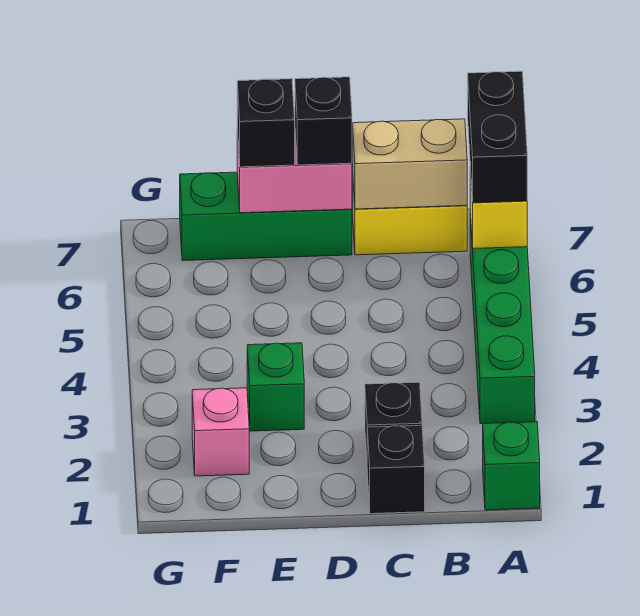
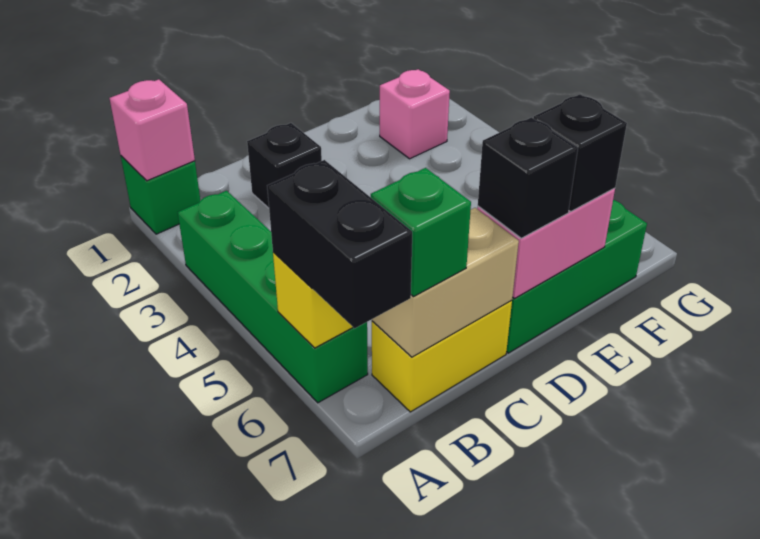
none -> pink brick A1 level 2
black brick C1 level 1 -> none
green brick E3 level 1 -> green brick B7 level 3

